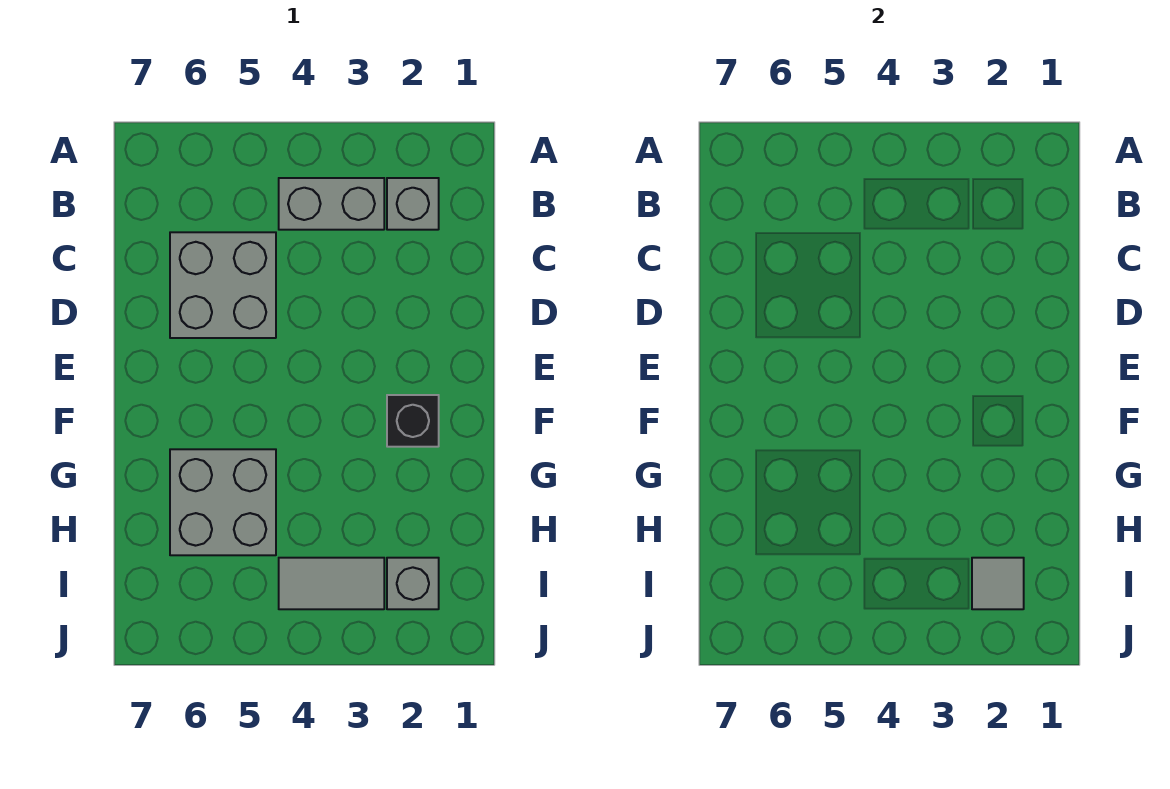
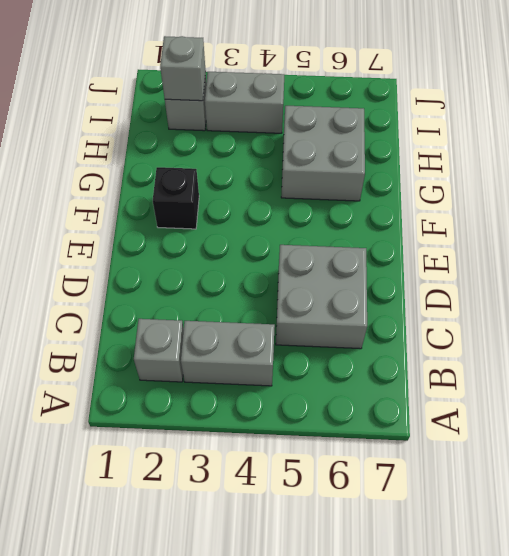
grey tile I2 level 2 -> grey brick I2 level 2
grey tile I3:I4 level 1 -> grey brick I3:I4 level 1

